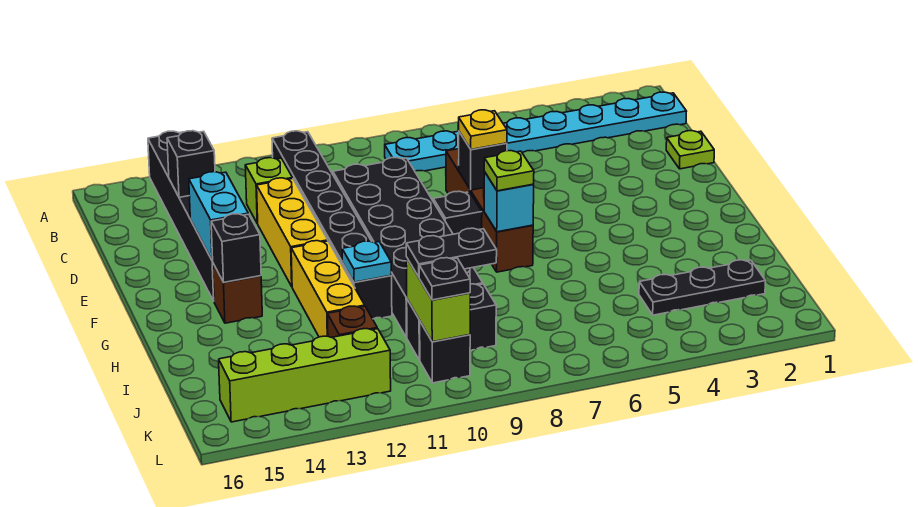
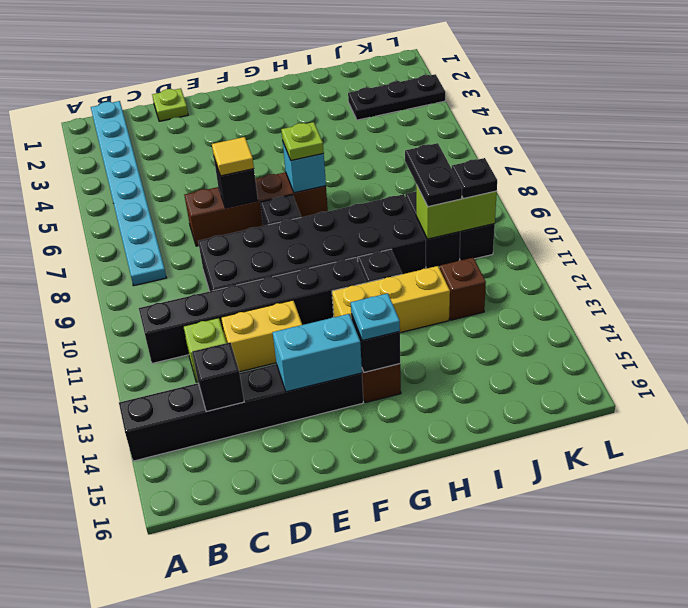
yellow brick D12:F12 level 1 -> yellow brick D12:E12 level 1
yellow plate E7 level 3 -> yellow tile E7 level 3
cyan plate H11 level 2 -> cyan plate G14 level 3
black plate J2:J4 level 1 -> black plate J3:L3 level 1
lime brick K12:K15 level 1 -> none

